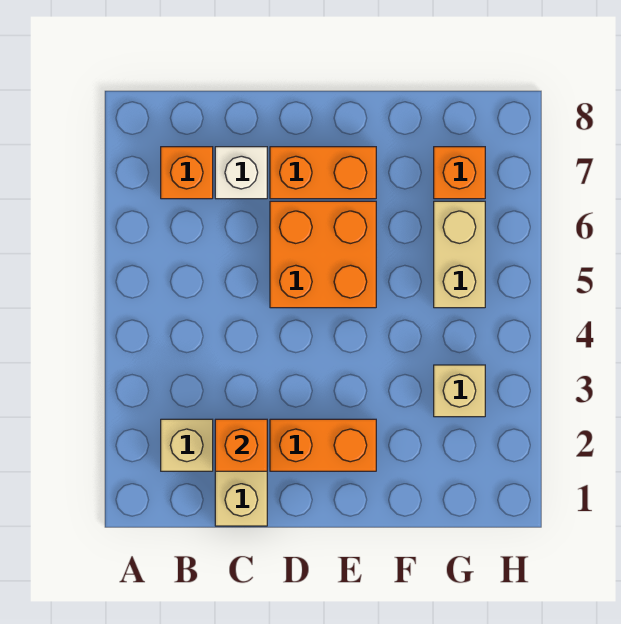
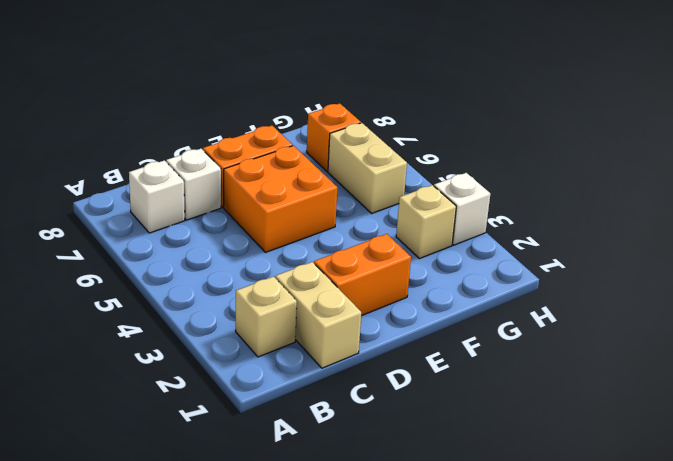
orange brick B7 level 1 -> white brick B7 level 1
orange brick C2 level 2 -> none
none -> white brick H3 level 1

